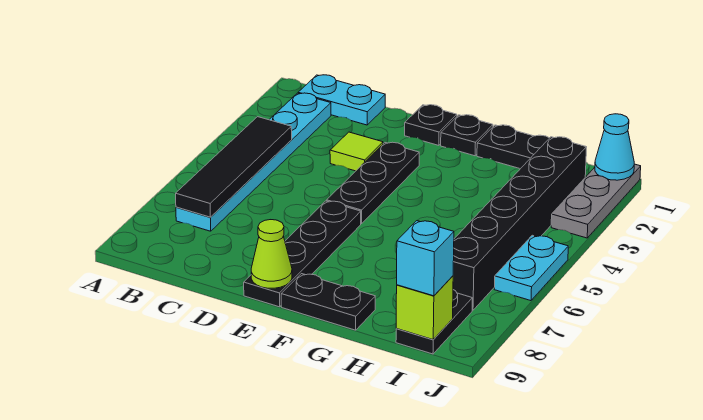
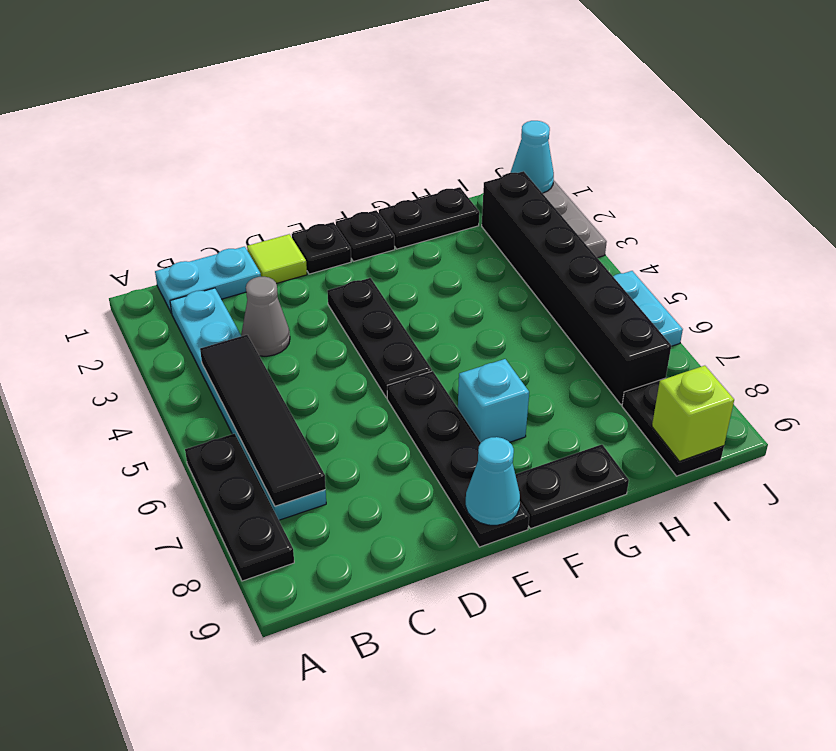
none -> black plate A6:A8 level 1
none -> grey cone C3 level 1
lime tile D3 level 1 -> lime tile D1 level 1
lime cone E9 level 2 -> cyan cone E9 level 2
cyan brick I9 level 3 -> cyan brick F7 level 1

